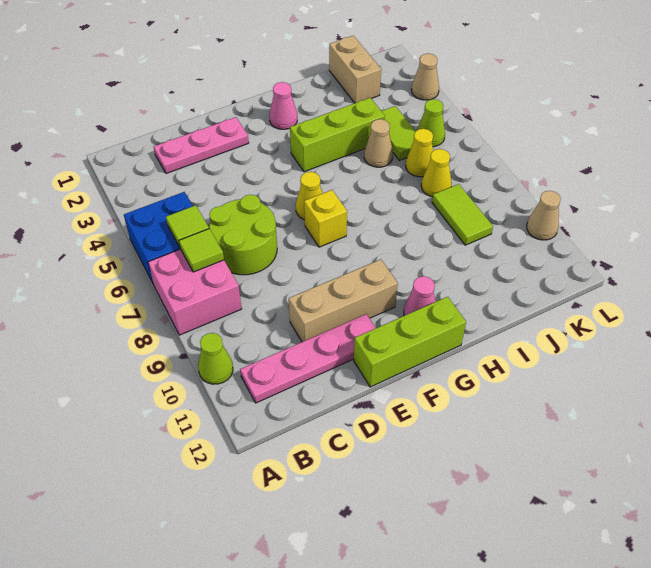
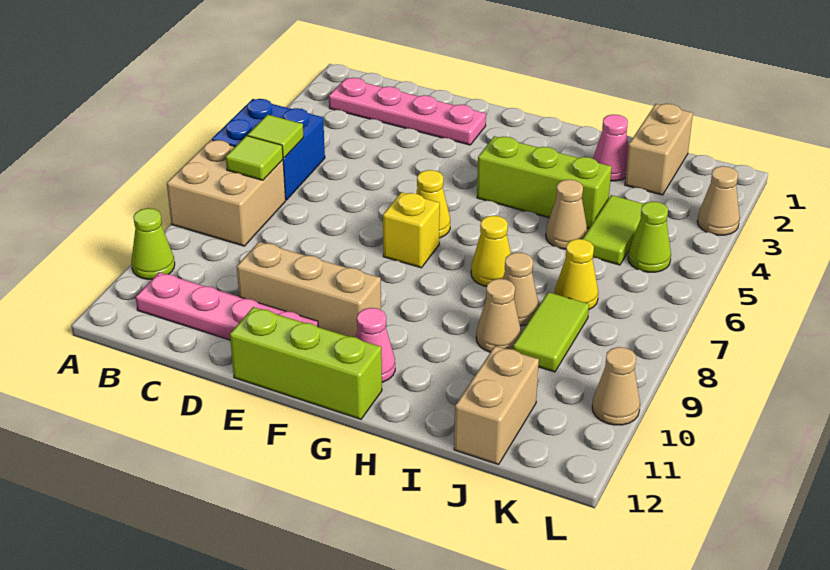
pink brick A7:B8 level 1 -> tan brick A7:B8 level 1
pink plate C2:E2 level 1 -> pink plate B2:E2 level 1
lime round brick C6:D7 level 1 -> none
pink cone G2 level 1 -> pink cone I2 level 1
none -> tan cone I8 level 1
none -> tan cone I9 level 1
yellow cone J6 level 1 -> yellow cone H7 level 1
none -> tan brick J11:J12 level 1

